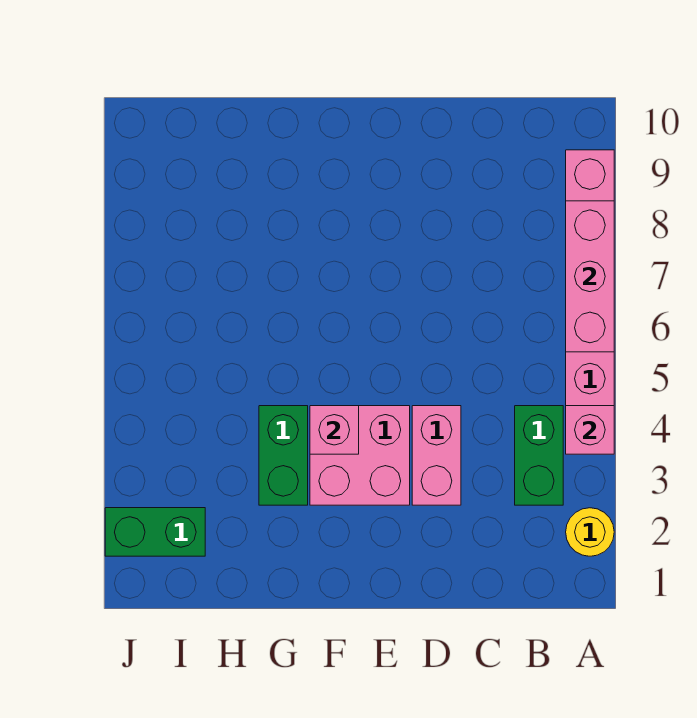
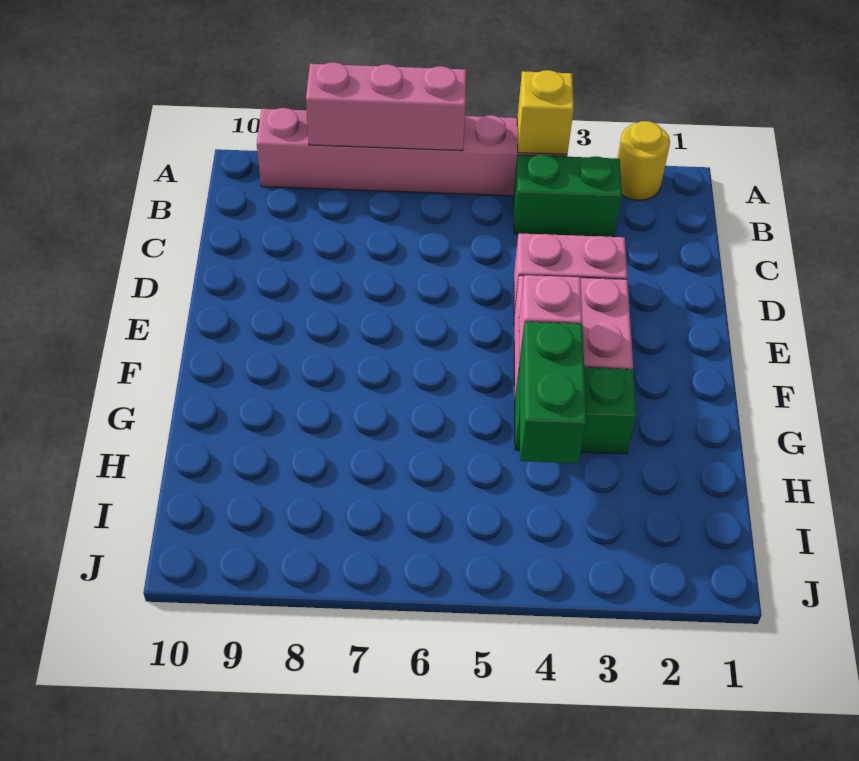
pink brick A4 level 2 -> yellow brick A4 level 2
green brick I2:J2 level 1 -> green brick G4:H4 level 2

